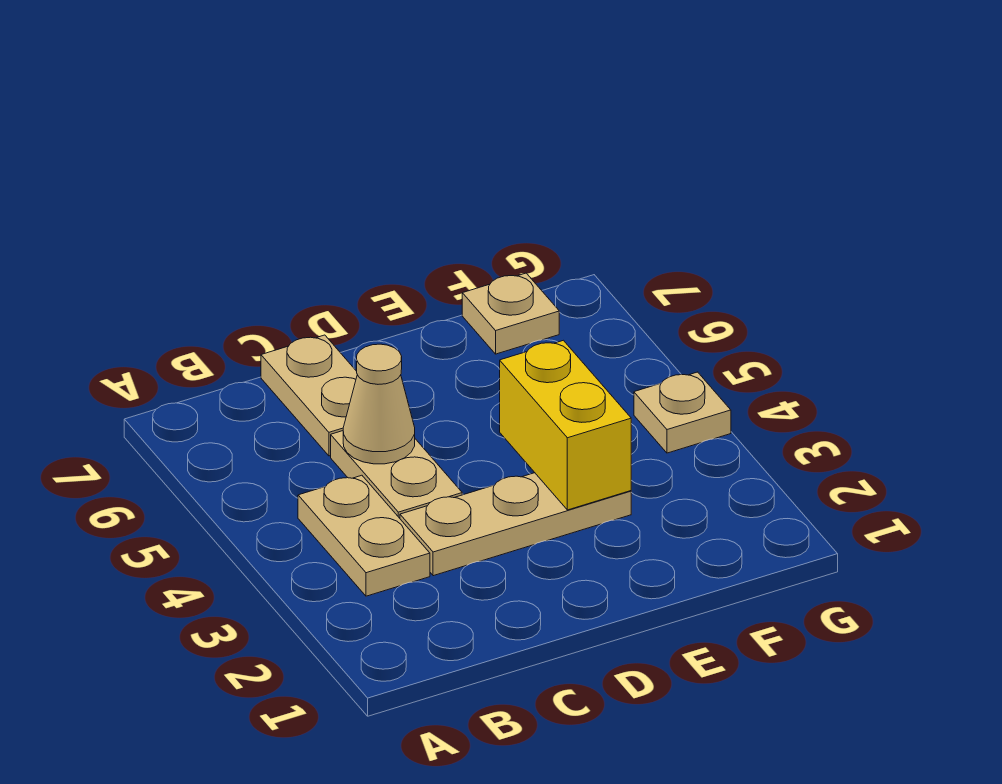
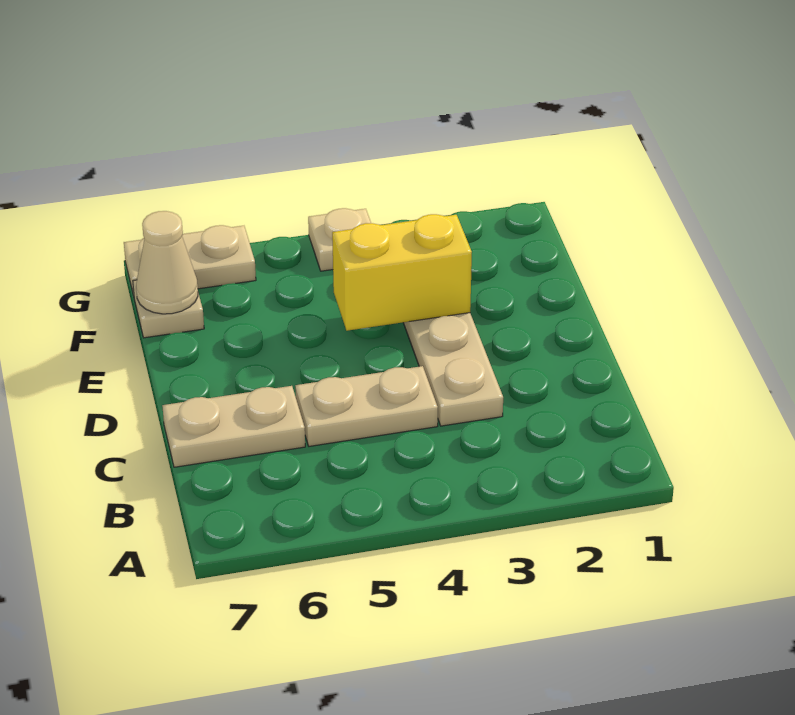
tan plate B3:B4 level 1 -> tan plate G6:G7 level 1
tan cone C5 level 2 -> tan cone F7 level 2

